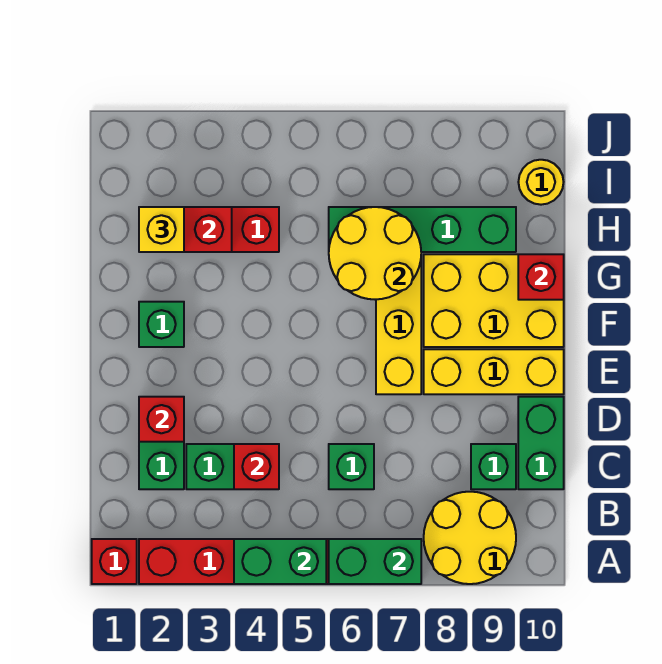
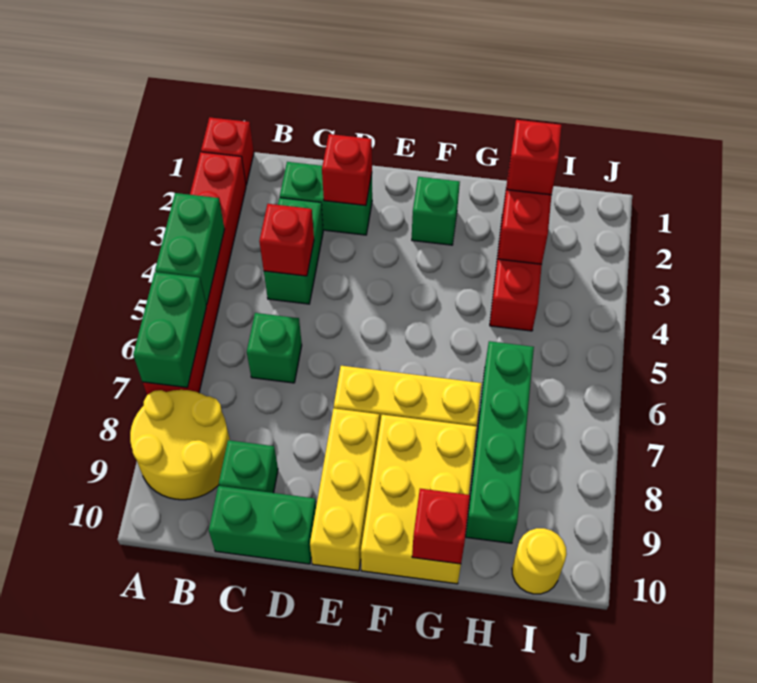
yellow round brick G6:H7 level 2 -> none
yellow brick H2 level 3 -> red brick H2 level 3

